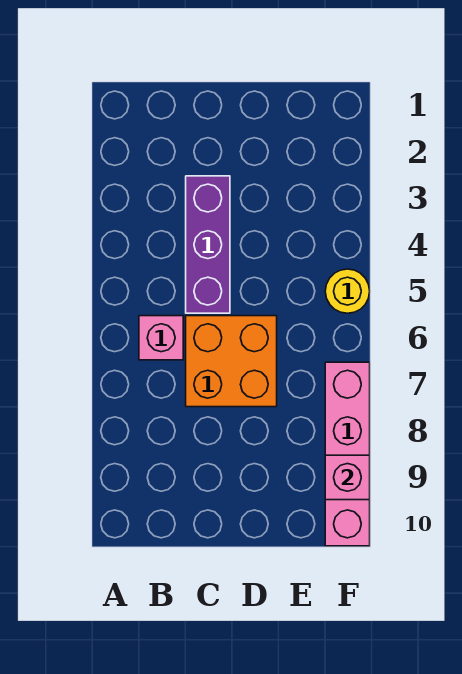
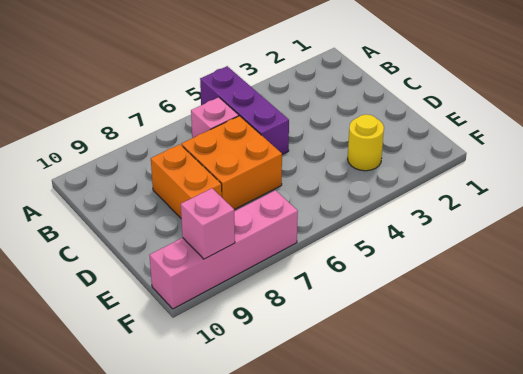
purple brick C3:C5 level 1 -> purple brick A5:C5 level 1
none -> orange brick C8:D8 level 1
yellow round brick F5 level 1 -> yellow round brick E3 level 1

